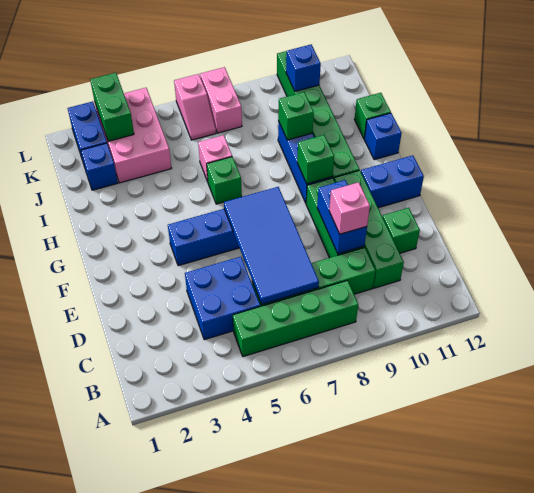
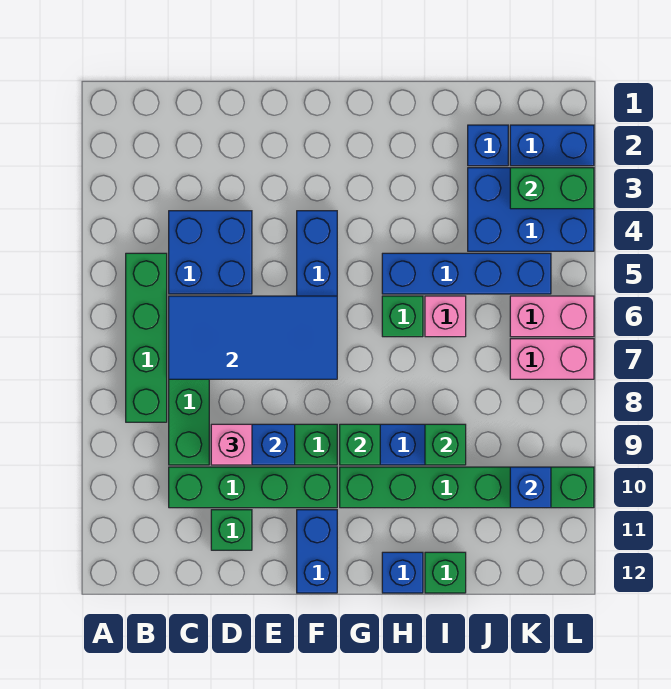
none -> blue brick H5:K5 level 1
pink brick J3:L4 level 1 -> blue brick J3:L4 level 1
pink slope K6:L6 level 1 top L -> pink brick K6:L6 level 1

